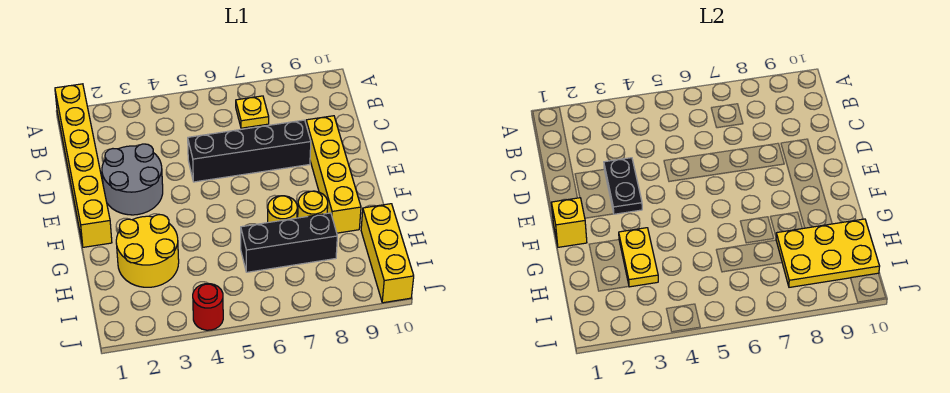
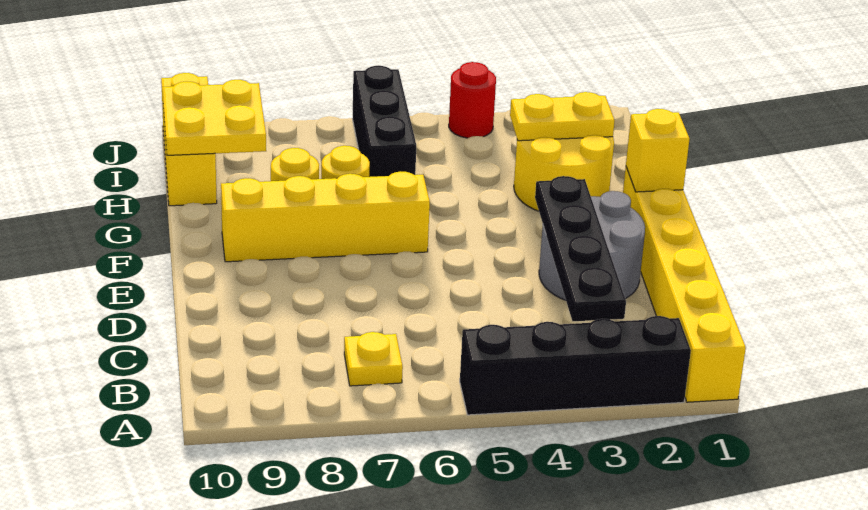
black plate D3:E3 level 2 -> black plate B3:E3 level 2
black brick D5:D8 level 1 -> black brick A2:A5 level 1
yellow brick D9:G9 level 1 -> yellow brick F6:F9 level 1
yellow plate G3:H3 level 2 -> yellow plate H2:H3 level 2
black brick H6:H8 level 1 -> black brick H6:J6 level 1
yellow plate H8:I10 level 2 -> yellow plate H9:I10 level 2

